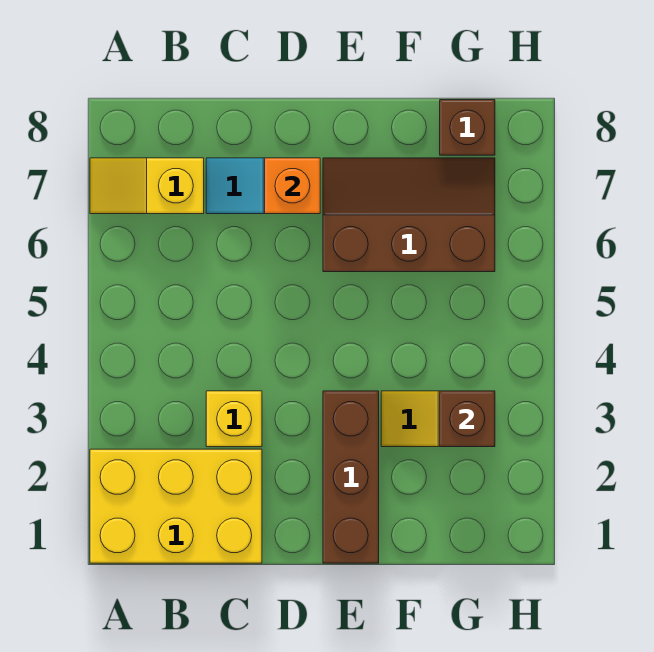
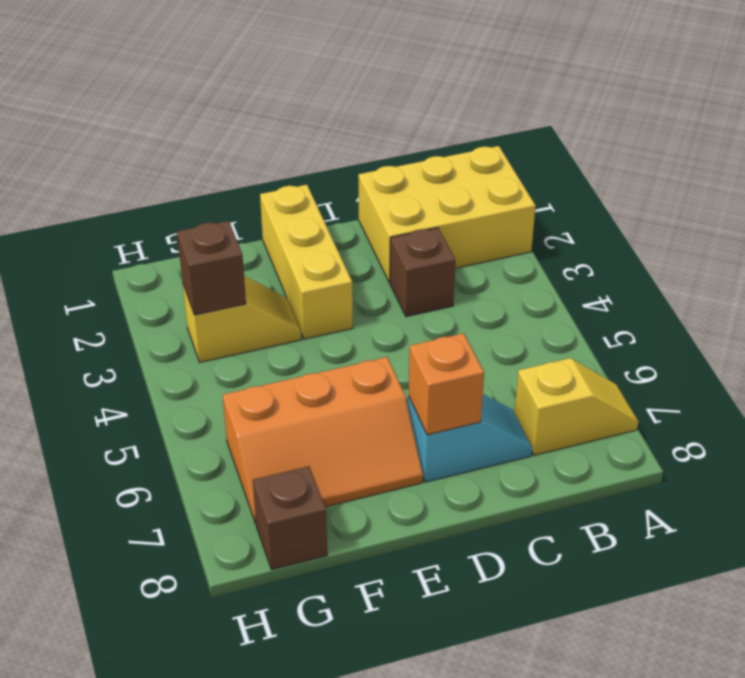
yellow brick C3 level 1 -> brown brick C3 level 1
brown brick E1:E3 level 1 -> yellow brick E1:E3 level 1
brown slope E6:G7 level 1 top 6 -> orange slope E6:G7 level 1 top 6

